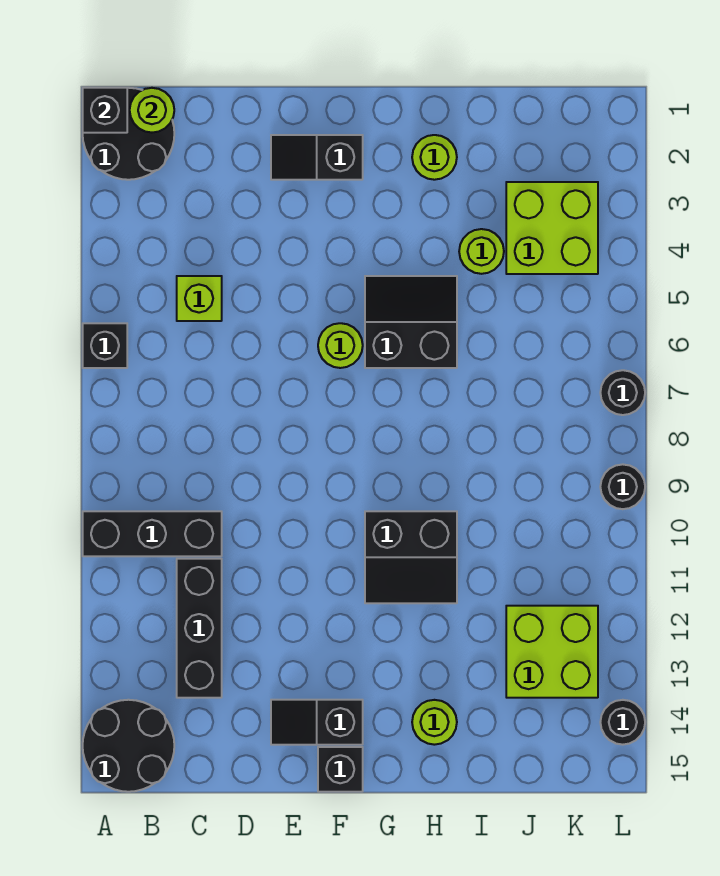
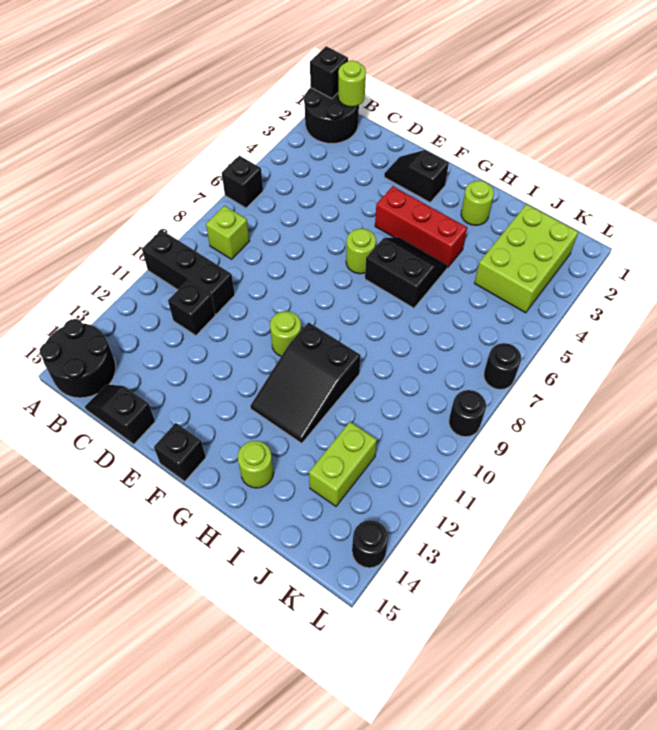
lime brick C5 level 1 -> lime brick B8 level 1
black brick C11:C13 level 1 -> black brick C11 level 1
black slope E14:F14 level 1 top F -> black slope C15:D15 level 1 top D
none -> red brick F4:H4 level 1
black slope G10:H11 level 1 top 10 -> black slope G10:H12 level 1 top 10
lime round brick I4 level 1 -> lime round brick F10 level 1
lime brick J3:K4 level 1 -> lime brick J2:K4 level 1
lime brick J12:K13 level 1 -> lime brick J12:J13 level 1

